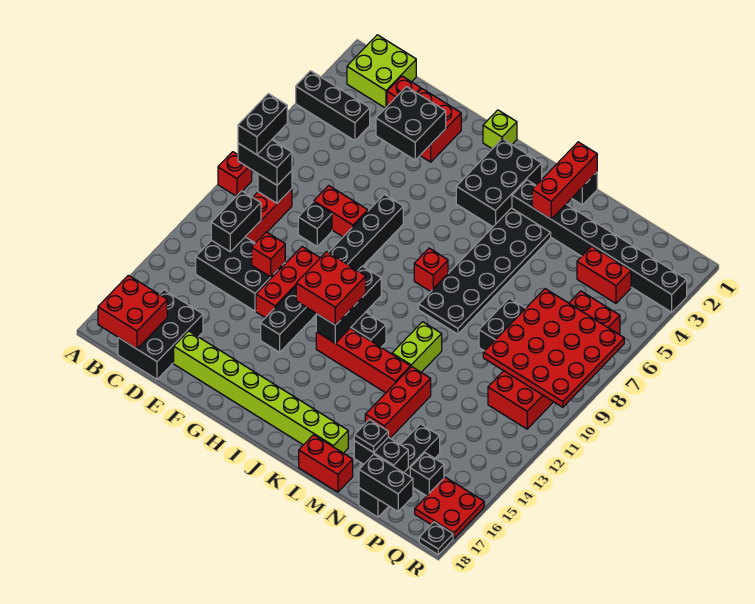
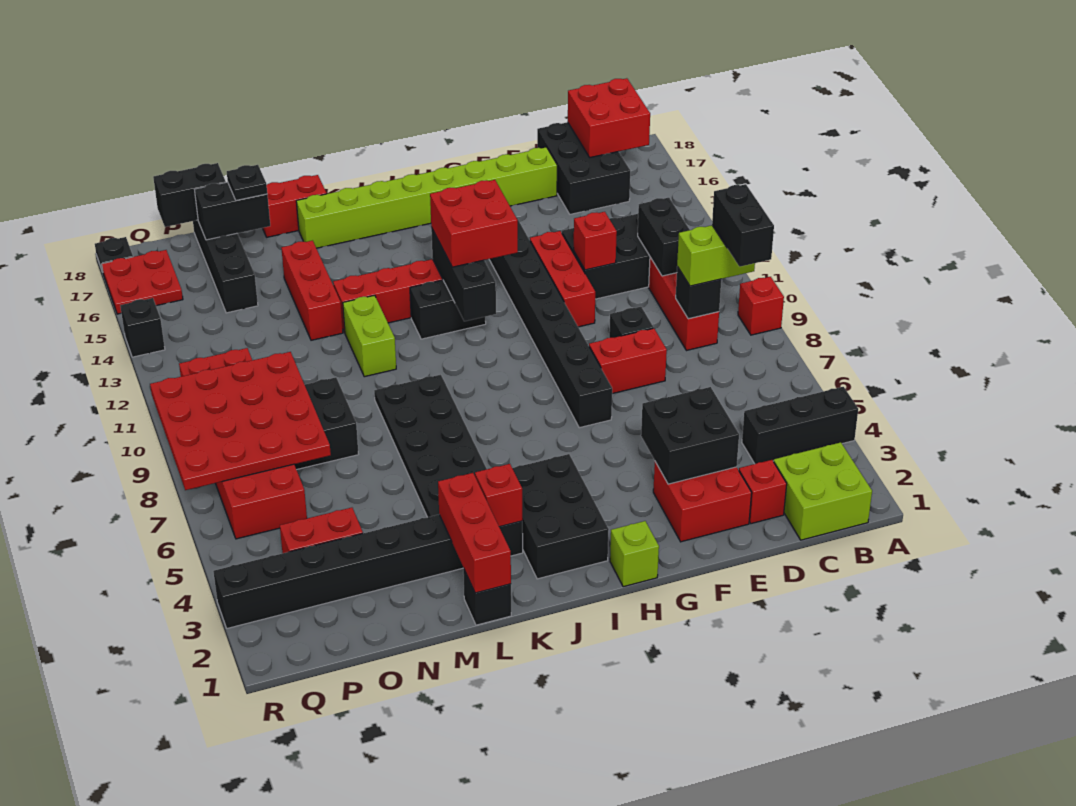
black brick B9:C9 level 3 -> lime brick B9:C9 level 3
red brick J8 level 1 -> red brick K3 level 2
black brick P16 level 1 -> black brick R14 level 1

